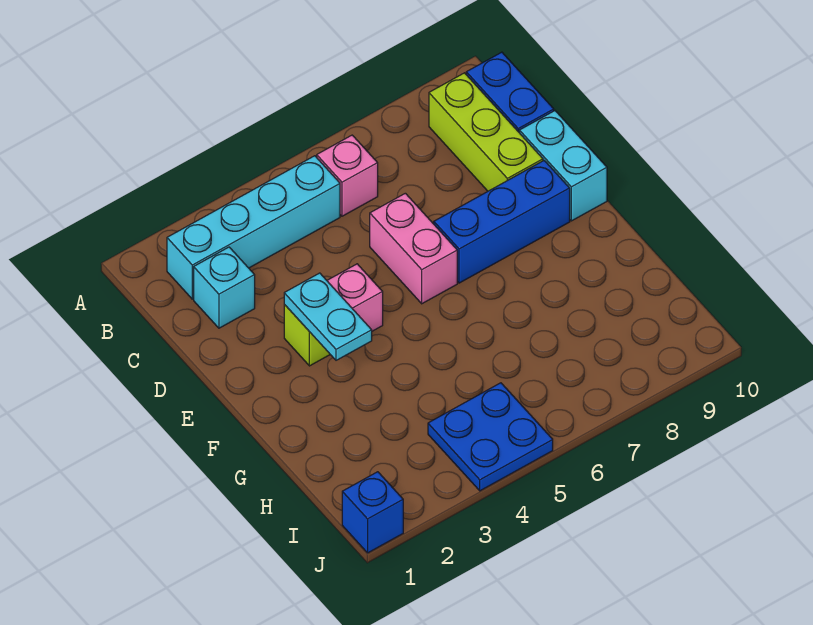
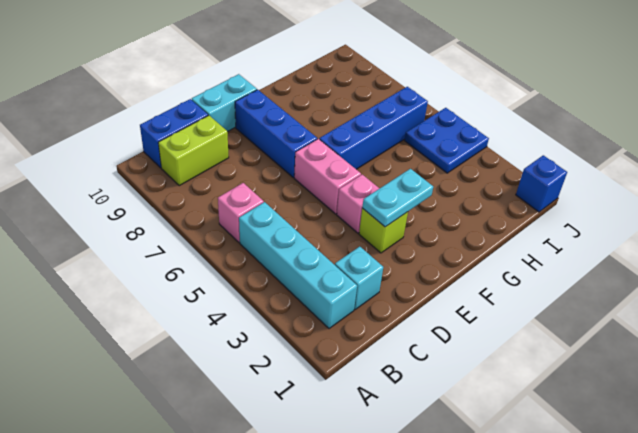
lime brick B9:D9 level 1 -> lime brick B9:C9 level 1
pink brick D6:E6 level 1 -> pink brick E5:E6 level 1
none -> blue brick F6:I6 level 1

